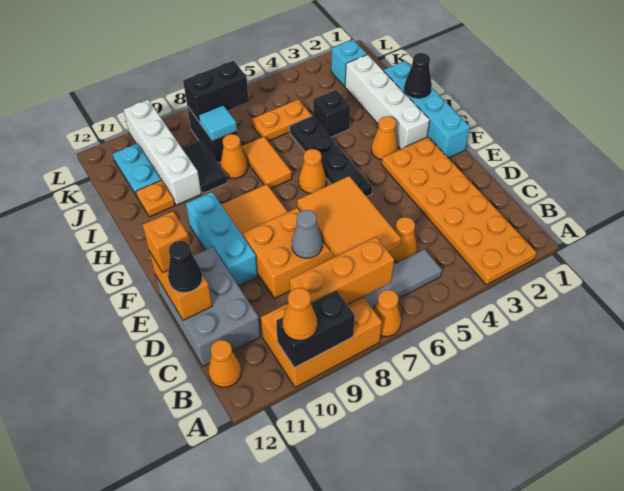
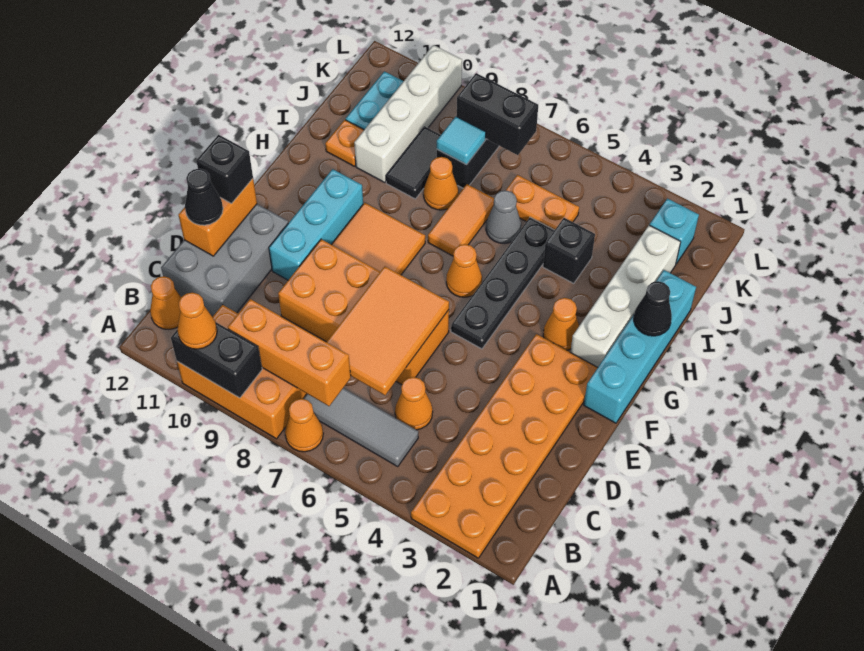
grey cone D8 level 2 -> grey cone I6 level 1
orange brick E12 level 3 -> black brick E12 level 3

